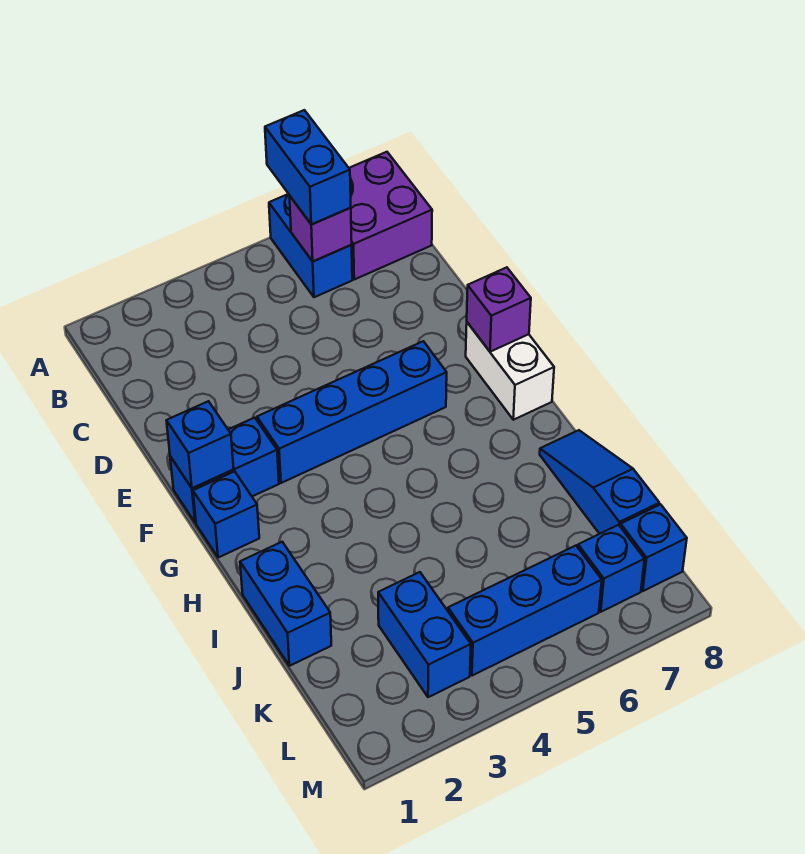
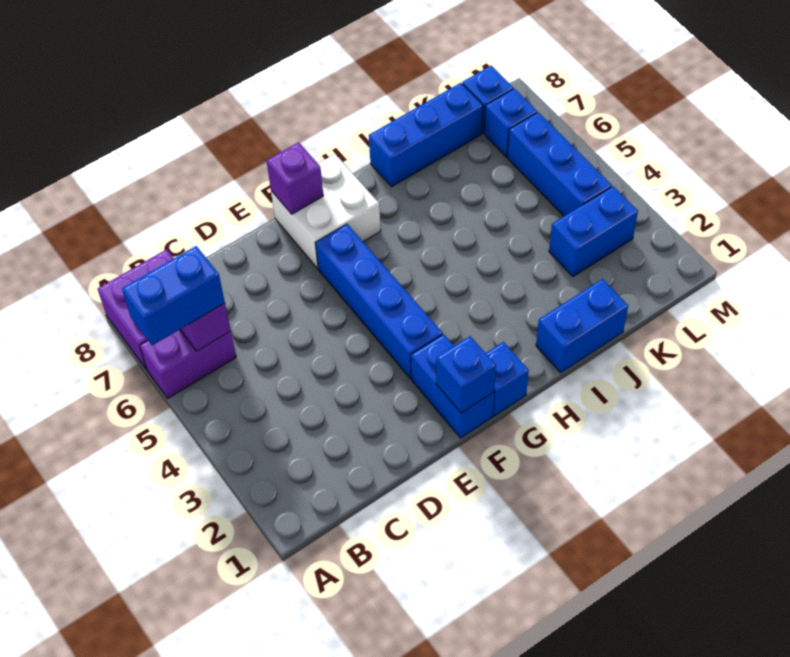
blue brick A6:B6 level 1 -> purple brick A6:B6 level 1
white brick F8:G8 level 1 -> white brick F7:G8 level 1
blue slope I8:K8 level 1 top K -> blue brick I8:K8 level 1

